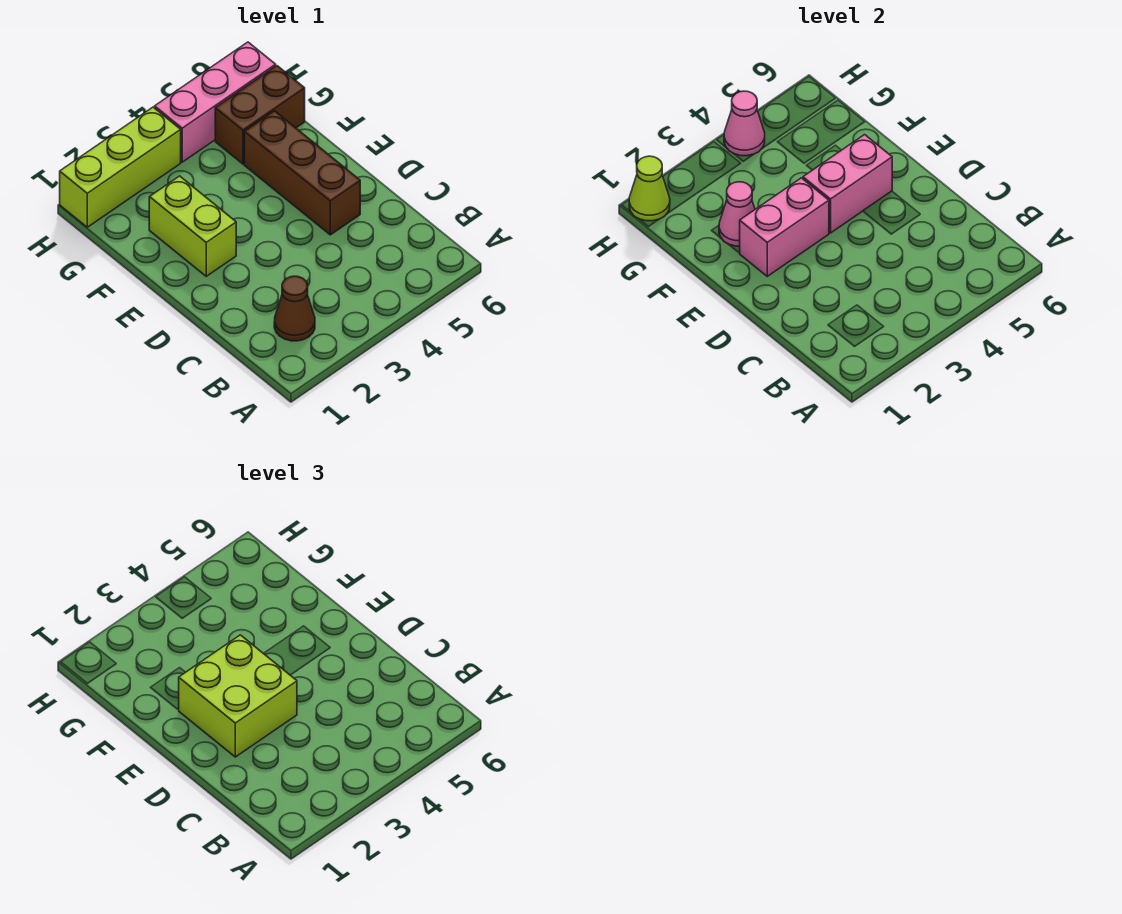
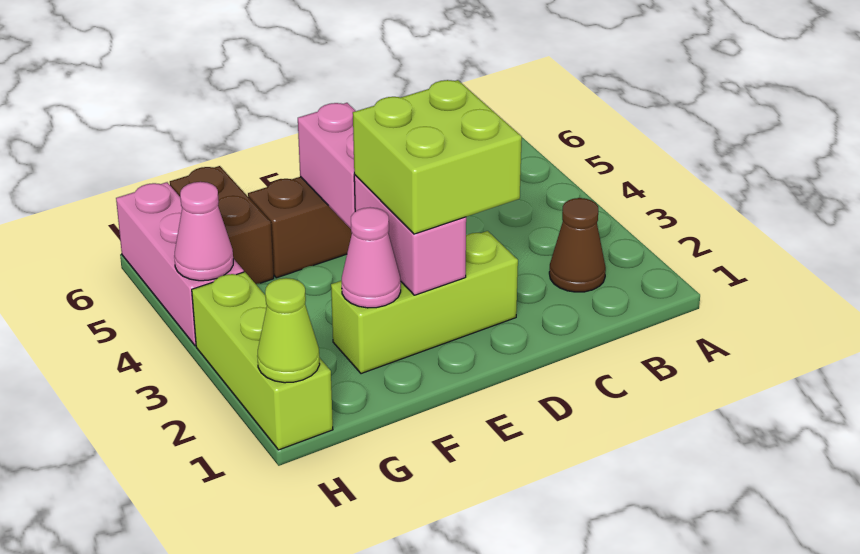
lime brick E2:F2 level 1 -> lime brick D2:F2 level 1

